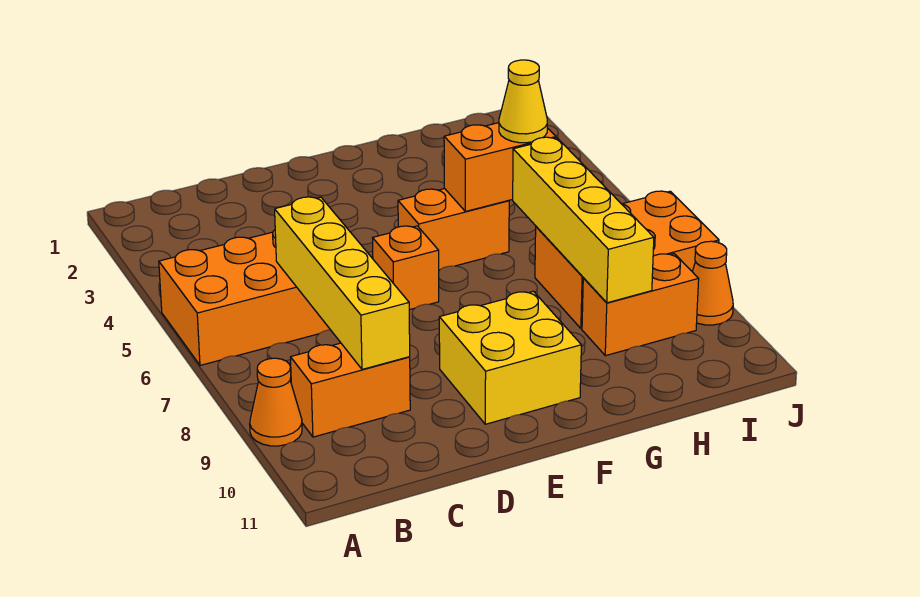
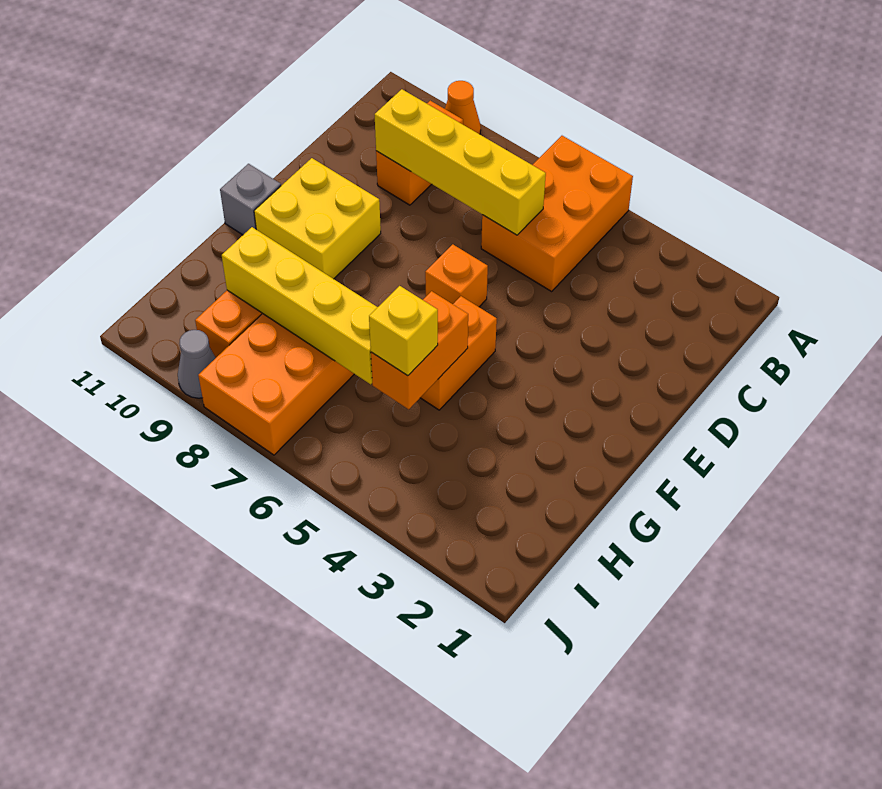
none -> grey brick F11 level 1
yellow cone H5 level 3 -> yellow brick H5 level 3
orange cone J9 level 1 -> grey cone J9 level 1

